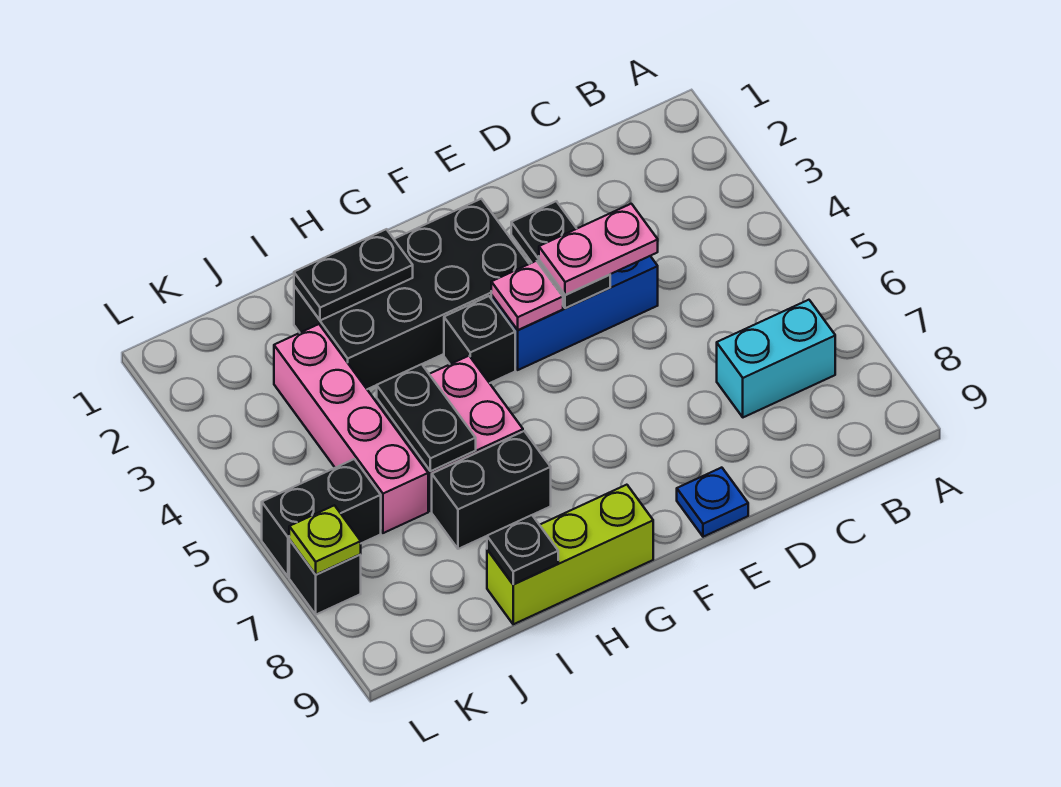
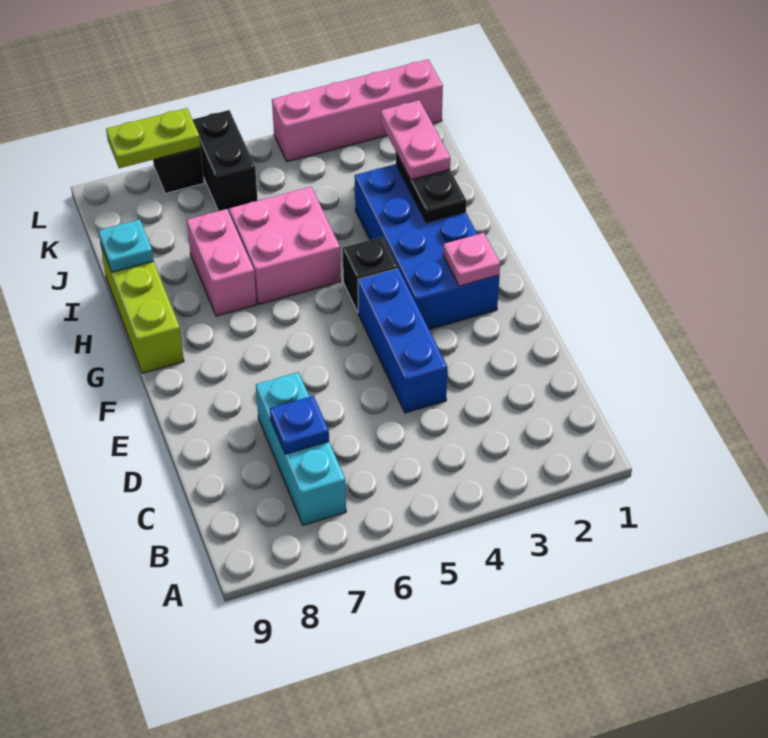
cyan brick B7:C7 level 1 -> cyan brick B7:D7 level 1
pink plate D4:E4 level 3 -> pink plate I2:J2 level 3
black plate E3:E4 level 2 -> none
blue plate E9 level 1 -> blue plate C7 level 2
black brick F2:I3 level 1 -> blue brick F2:I3 level 1
pink plate F4 level 2 -> pink plate F2 level 2
black brick H7:I7 level 1 -> pink brick H7:I7 level 1
black plate I5:I6 level 2 -> none
black plate I9 level 2 -> cyan plate I9 level 2
pink brick J3:J6 level 1 -> pink brick L1:L4 level 1
lime plate L7 level 2 -> lime plate L7:L8 level 2

